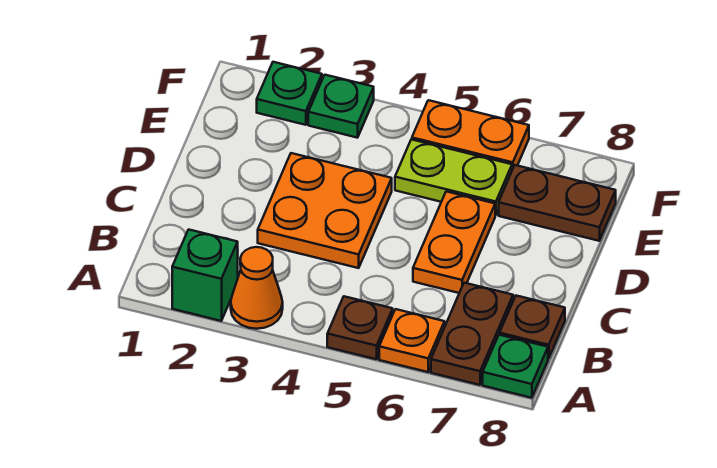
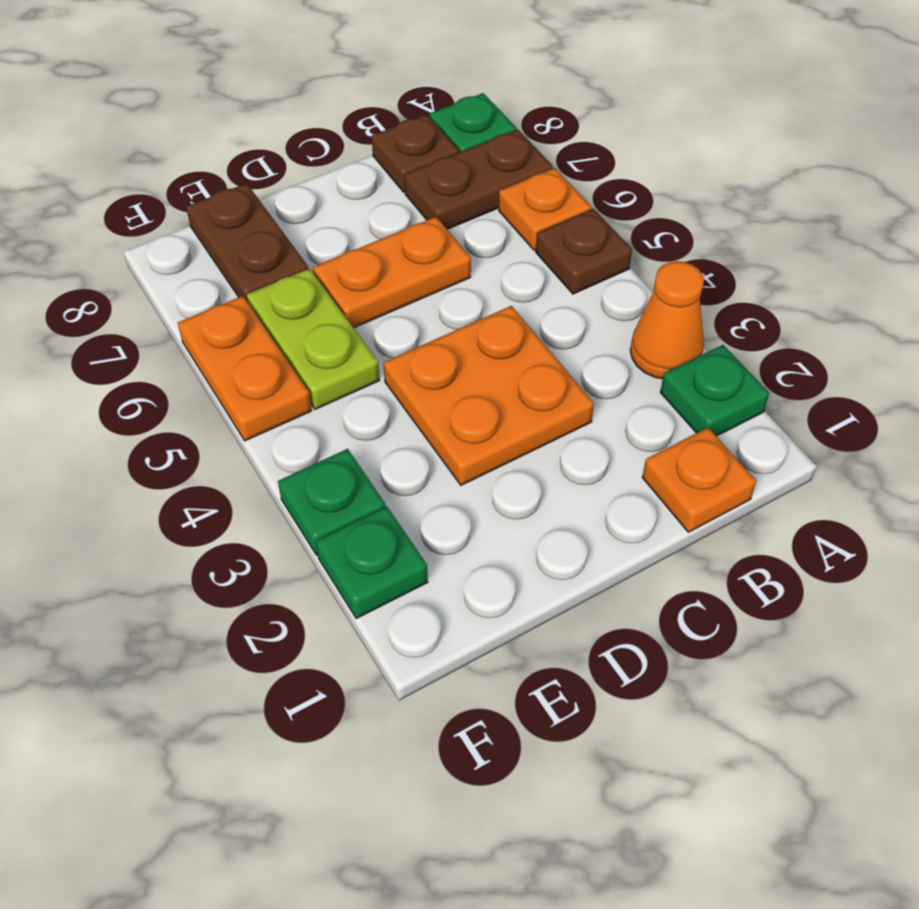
green brick A2 level 1 -> green plate A2 level 1
none -> orange plate B1 level 1

